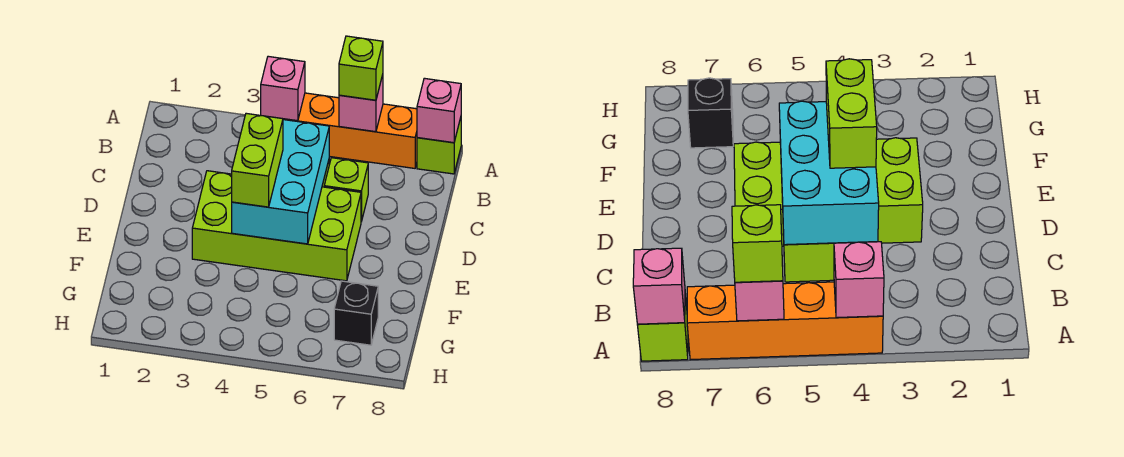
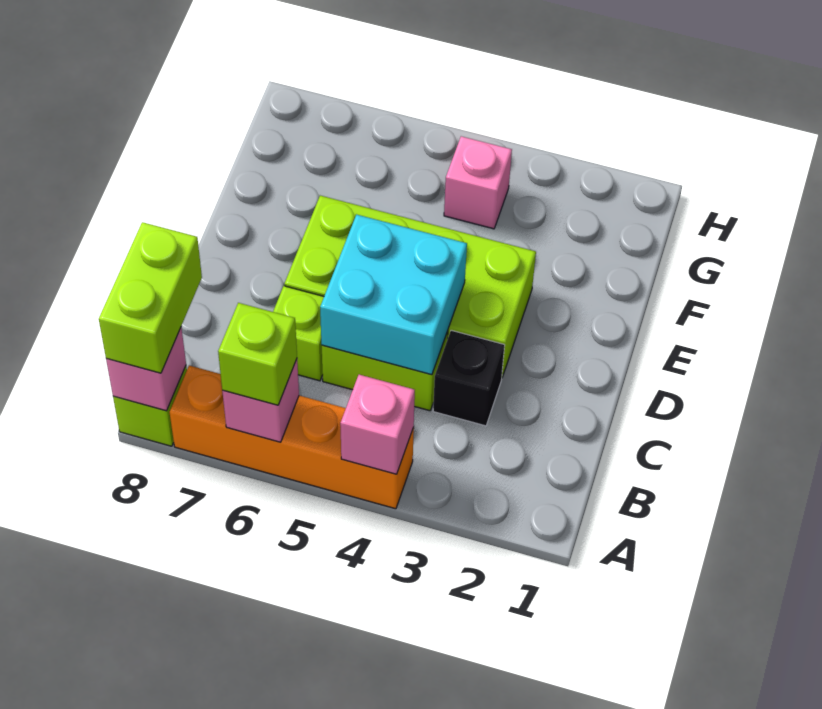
cyan brick C4:E5 level 2 -> cyan brick C4:D5 level 2
lime brick D4:E4 level 3 -> lime brick A8:B8 level 3
none -> pink brick G4 level 1
black brick G7 level 1 -> black brick C3 level 1

